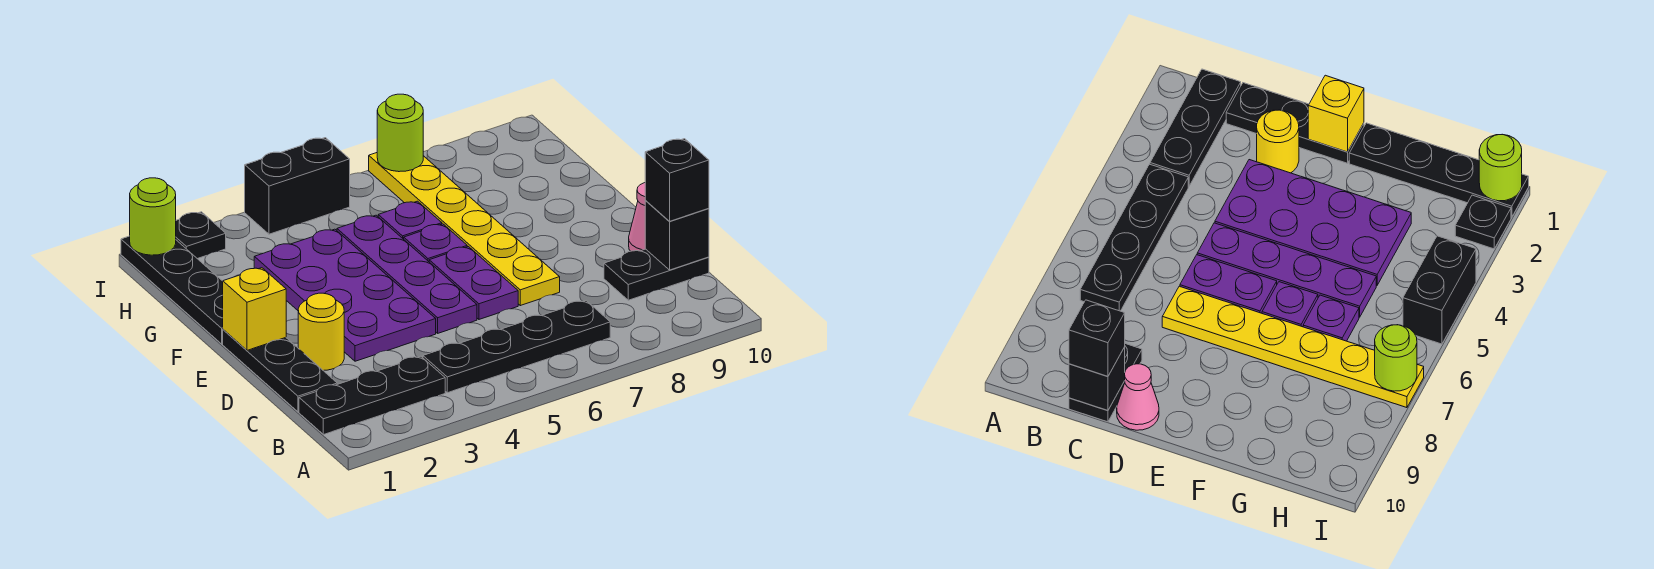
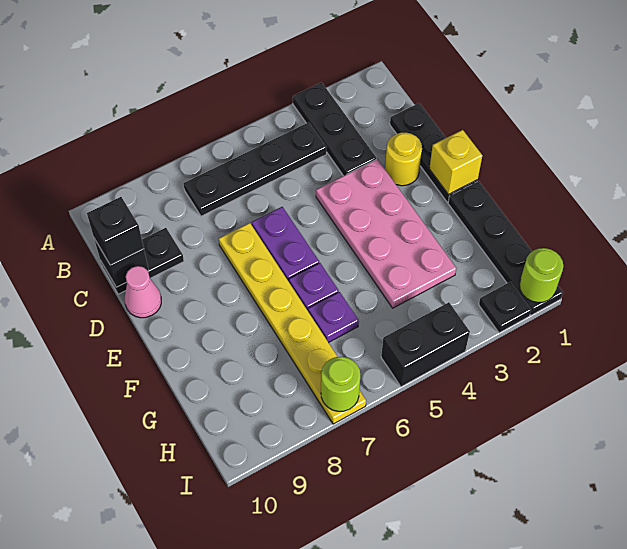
black plate B1:B3 level 1 -> black plate A3:C3 level 1
purple plate D3:G4 level 1 -> pink plate D3:G4 level 1
purple plate D5:G5 level 1 -> none

